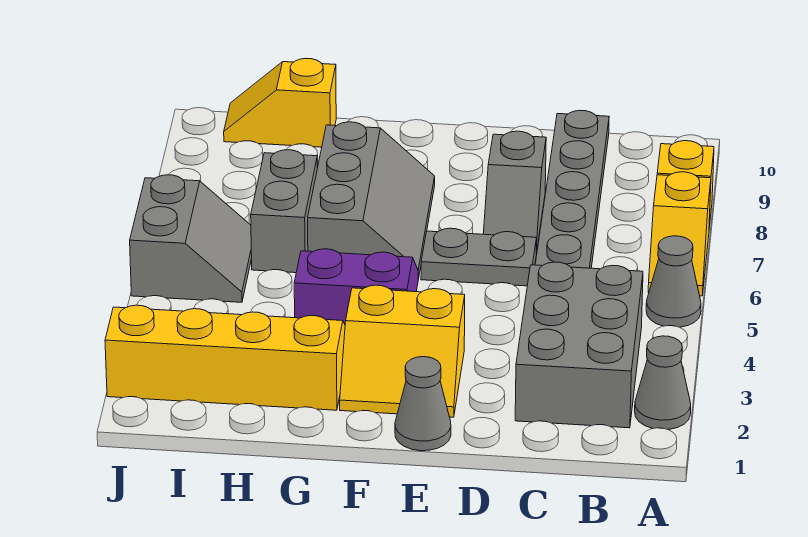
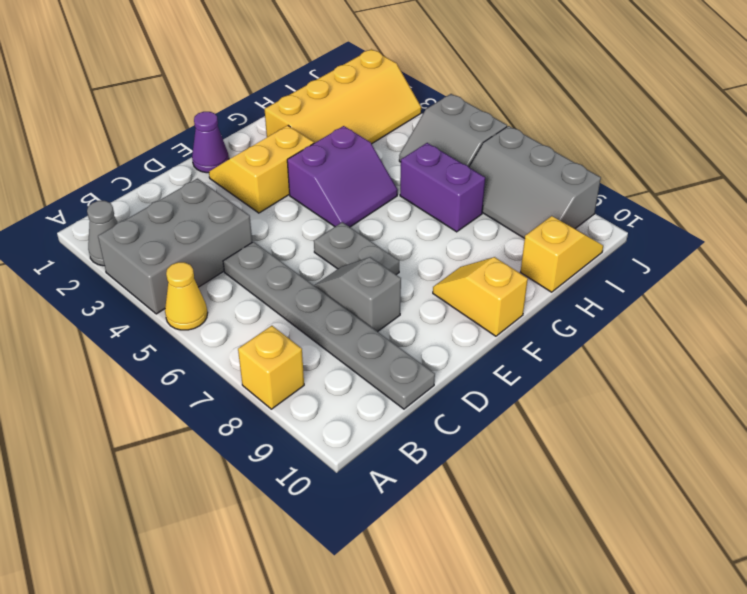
grey cone A5 level 1 -> yellow cone A5 level 1
yellow slope A6:A7 level 1 top 7 -> yellow slope F9:F10 level 1 top 10
grey brick B2:C4 level 1 -> grey brick A3:C4 level 1
grey plate D6:E6 level 1 -> grey plate E6:E7 level 1
grey cone E1 level 1 -> purple cone E1 level 1
grey slope F6:G8 level 1 top G -> grey slope I7:J9 level 1 top J
grey brick H6:H7 level 1 -> purple brick H6:H7 level 1

